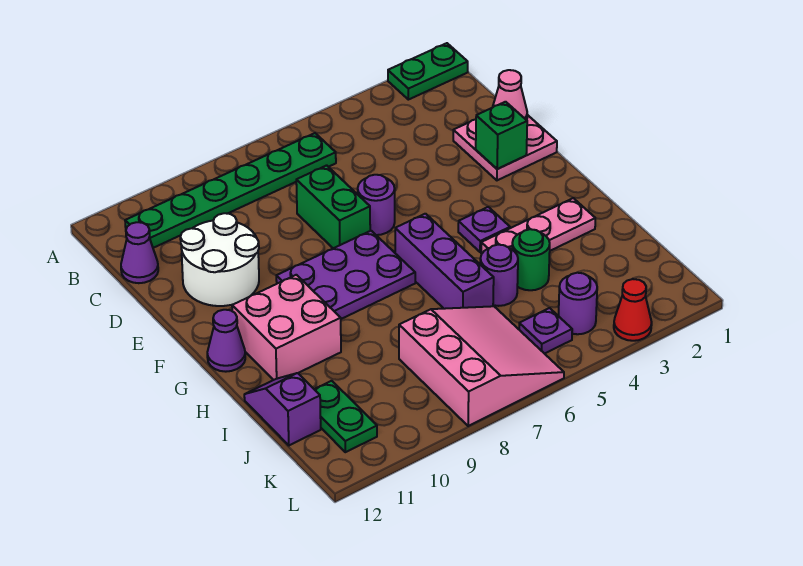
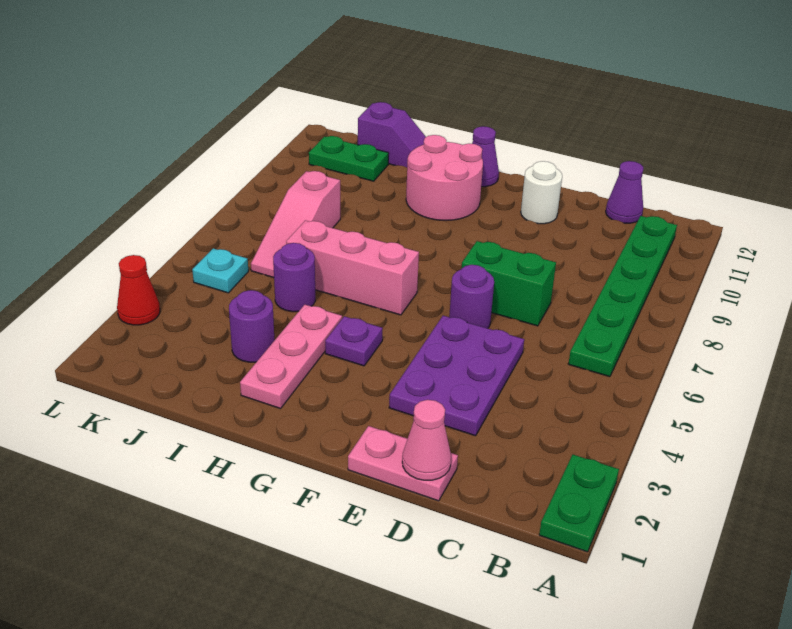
pink plate D1:E2 level 1 -> pink plate D1:E1 level 1
white round brick D10:E11 level 1 -> white round brick E11 level 1
green brick E2 level 2 -> none
purple plate F7:G9 level 1 -> purple plate D3:E5 level 1
purple brick G6:I6 level 1 -> pink brick G6:I6 level 1
pink brick G10:H11 level 1 -> pink round brick G10:H11 level 1
green round brick I4 level 1 -> none
pink slope J6:L8 level 1 top 8 -> pink slope J6:J8 level 1 top 8
purple round brick K4 level 1 -> purple round brick I3 level 1
purple plate K5 level 1 -> cyan plate K5 level 1

